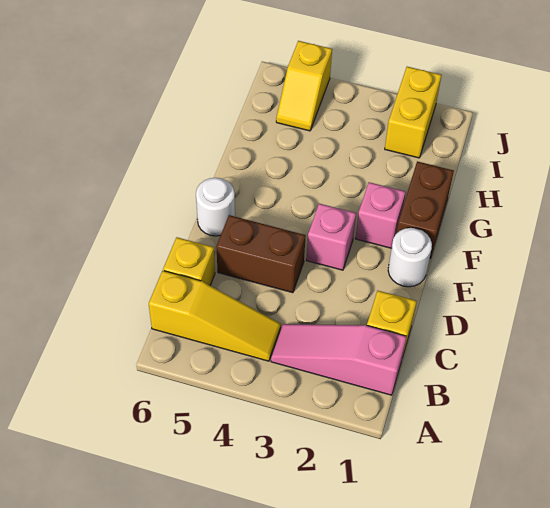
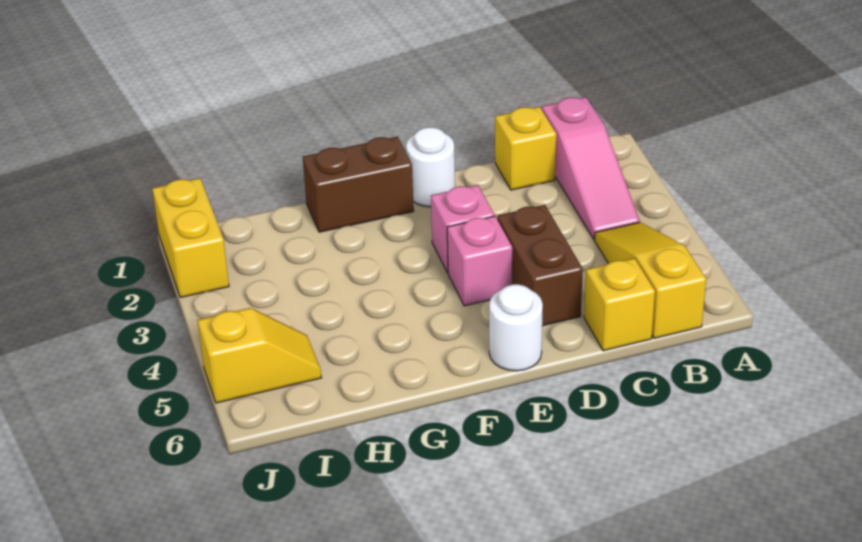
pink brick F2 level 1 -> pink brick E4 level 1
yellow brick I2:J2 level 1 -> yellow brick J1:J2 level 1

